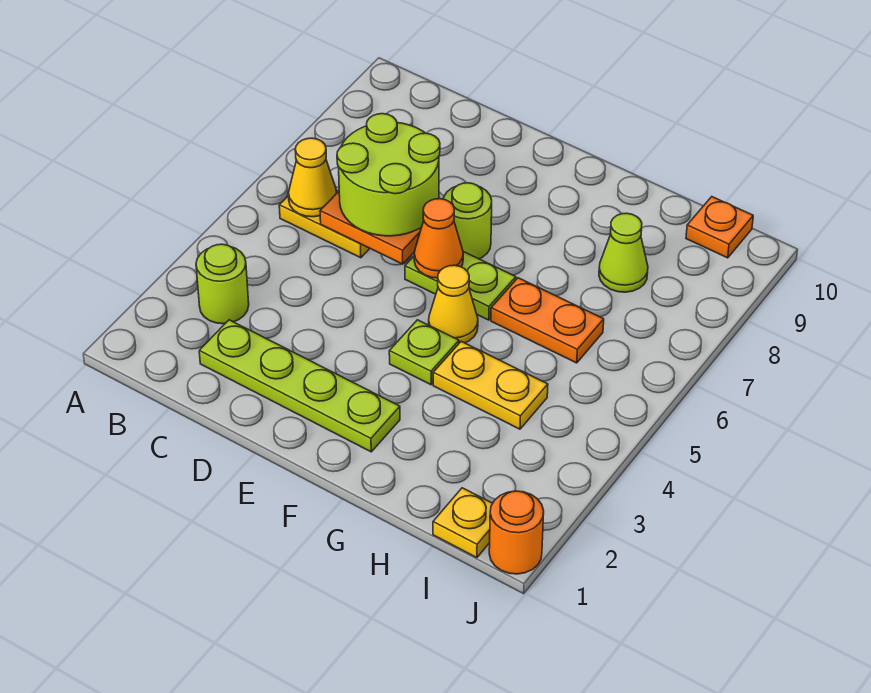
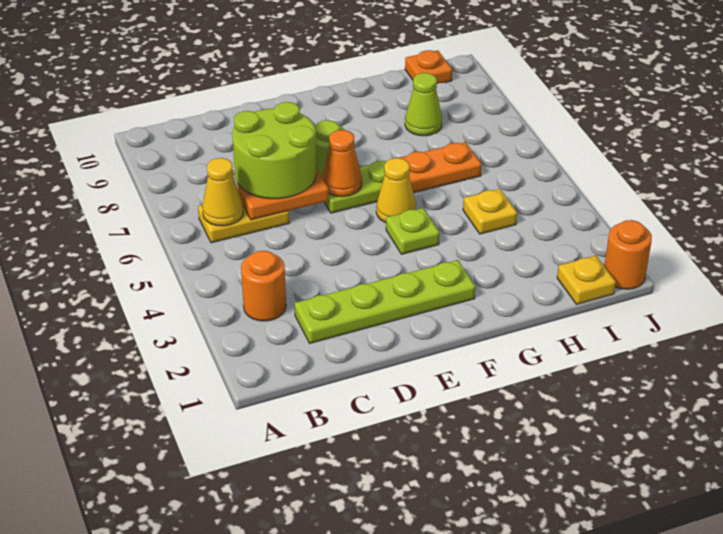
lime round brick B3 level 1 -> orange round brick B3 level 1
yellow plate G4:H4 level 1 -> yellow plate H4 level 1

